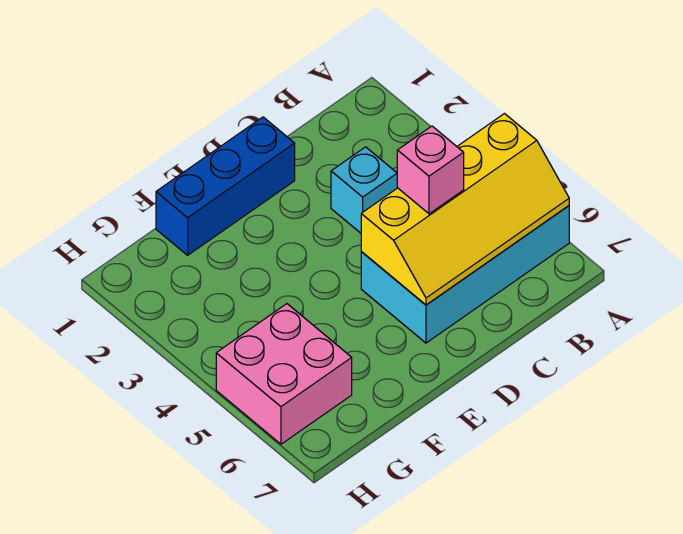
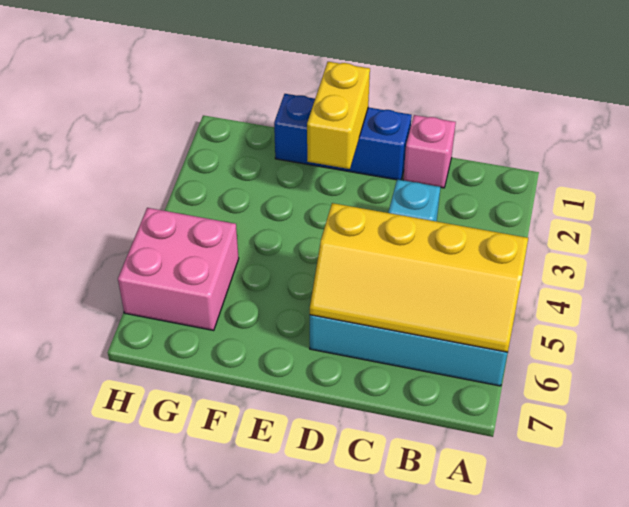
pink brick C5 level 3 -> pink brick C1 level 1
none -> yellow brick E1:E2 level 2

